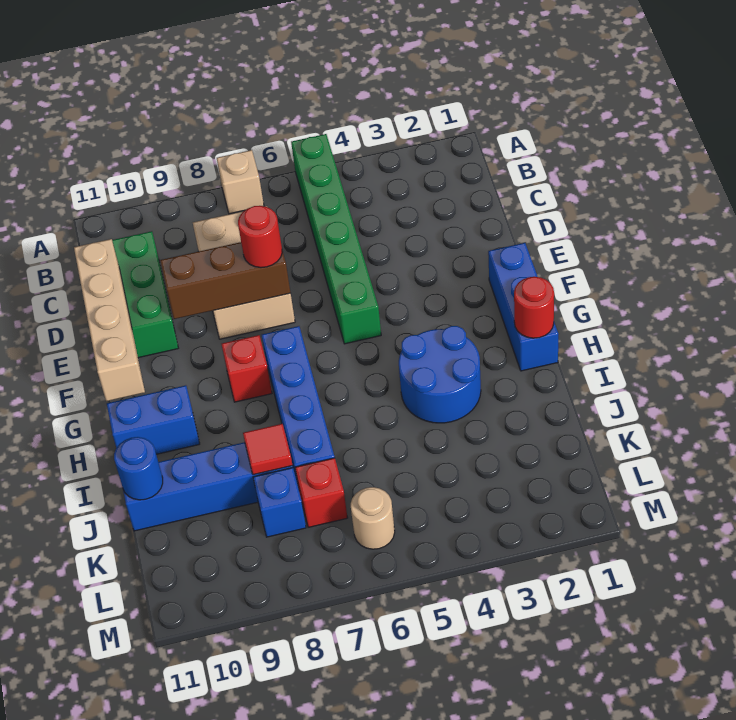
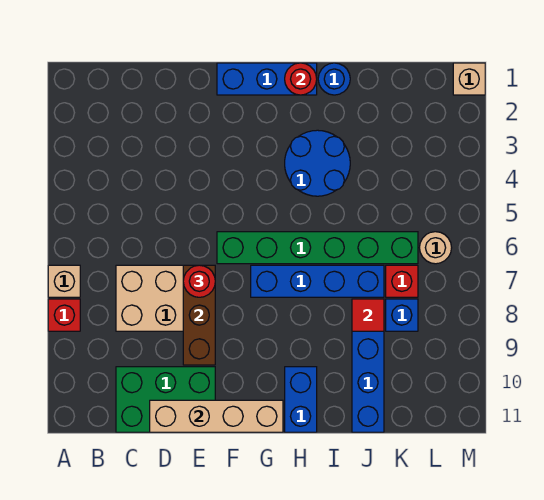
green brick A5:F5 level 1 -> green brick F6:K6 level 1
red brick G8 level 1 -> red brick A8 level 1
blue round brick J11 level 2 -> blue round brick I1 level 1
none -> tan brick M1 level 1

